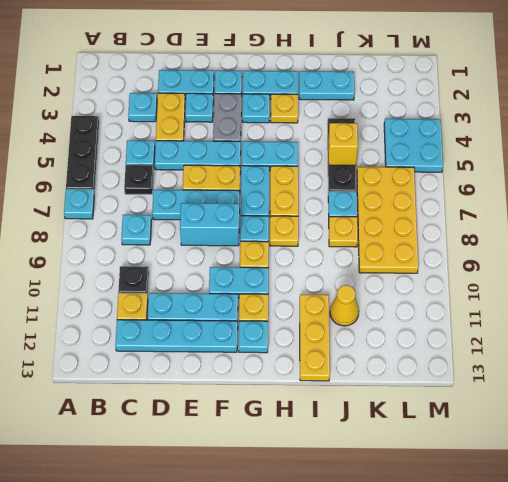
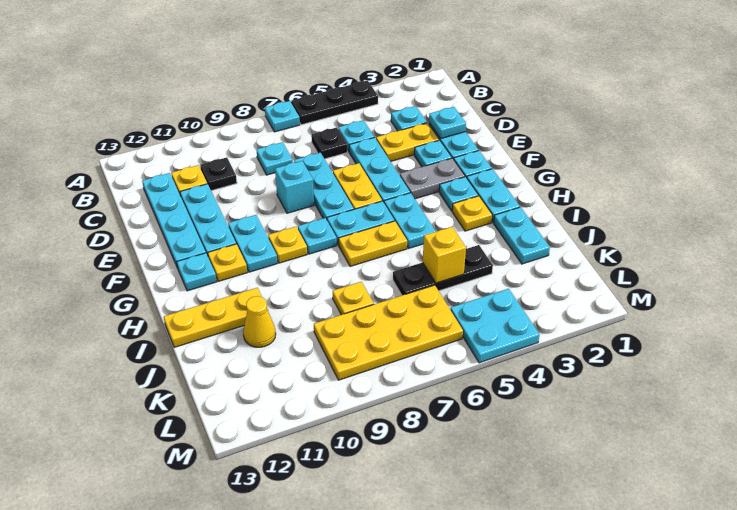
cyan brick E8:F8 level 1 -> cyan brick E8 level 1
yellow plate H8 level 1 -> none
cyan plate J7 level 1 -> cyan plate D2 level 2

